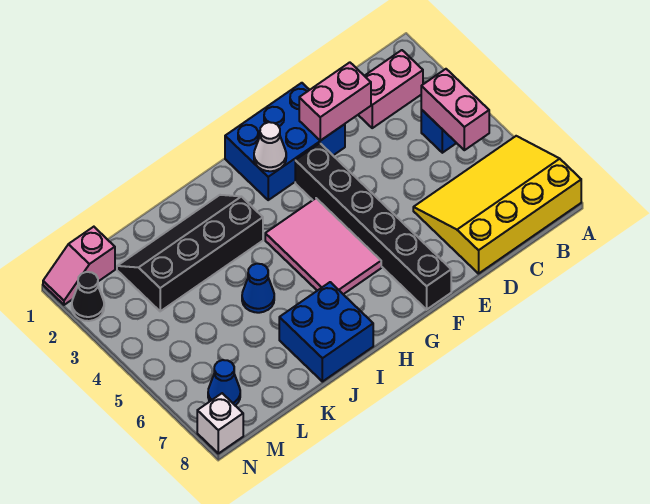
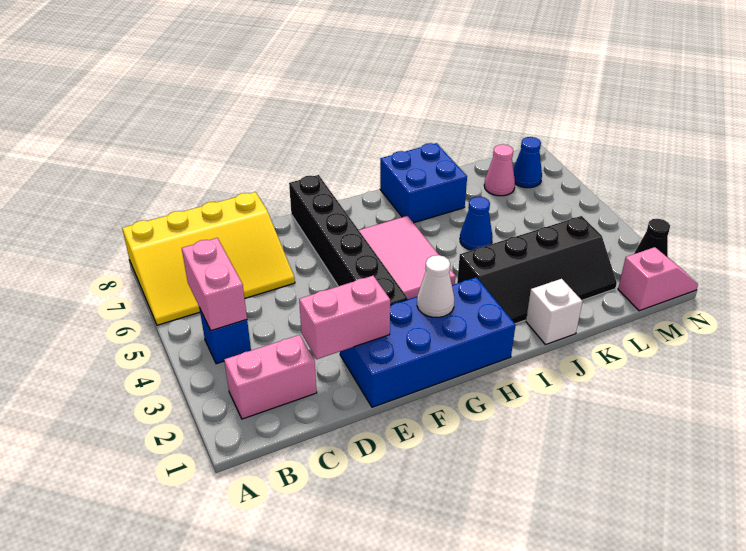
blue brick E1:G2 level 1 -> blue brick E1:H2 level 1
none -> pink cone L7 level 1
white brick N8 level 1 -> white brick J1 level 1

